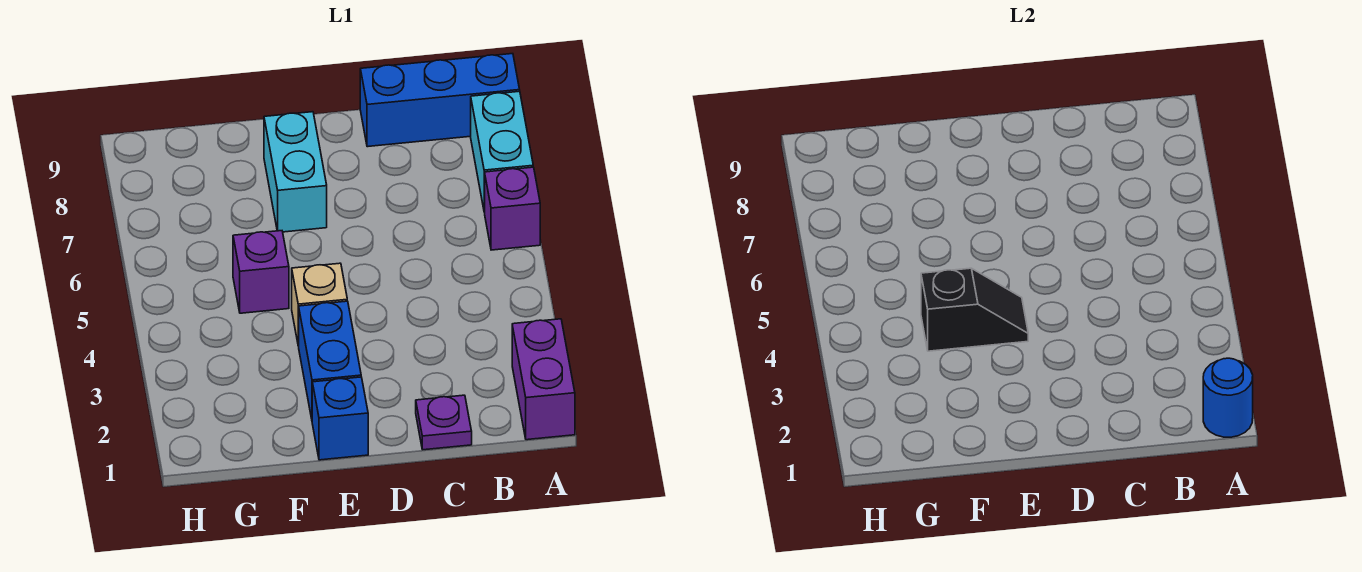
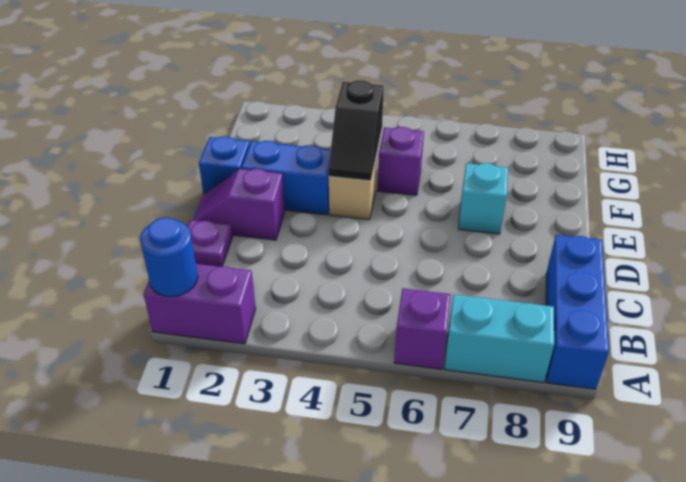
none -> purple slope D1:D2 level 1 top 2
cyan brick E7:E8 level 1 -> cyan brick E7 level 1

